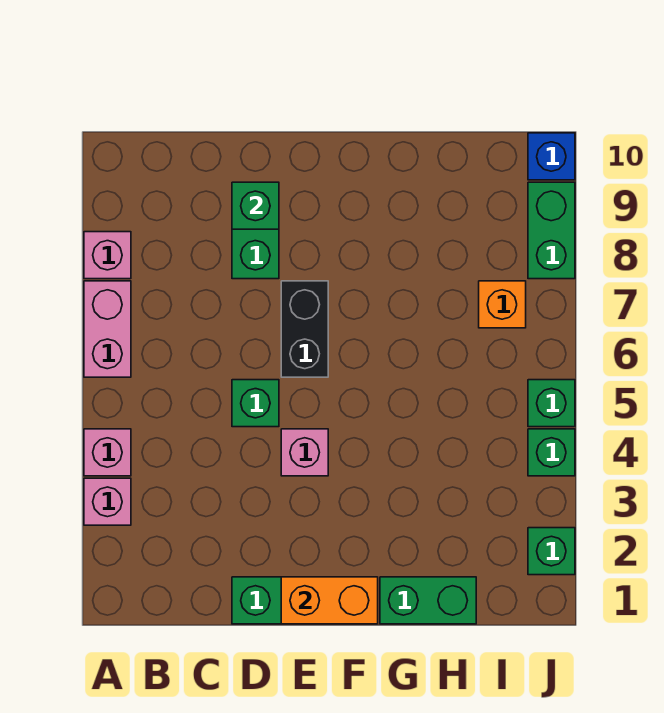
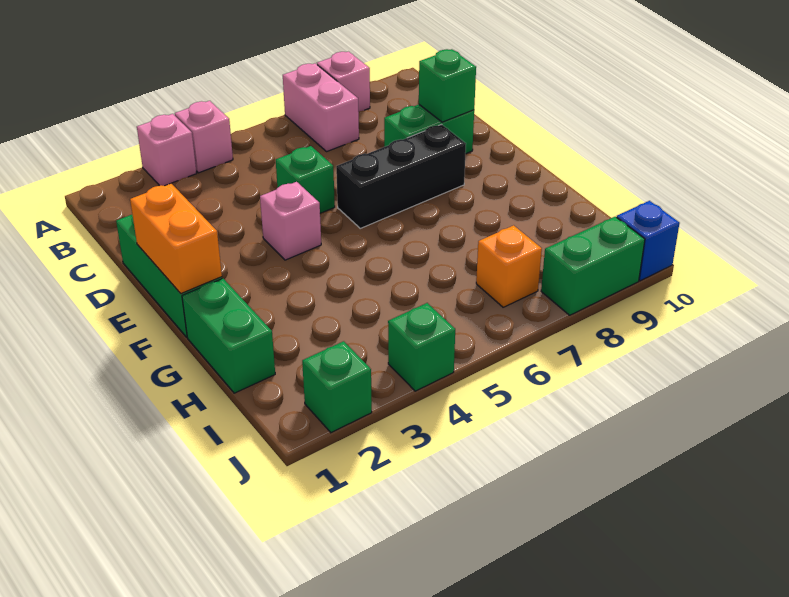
pink brick A6:A7 level 1 -> pink brick A7:B7 level 1
black brick E6:E7 level 1 -> black brick E6:E8 level 1
green brick J5 level 1 -> none

